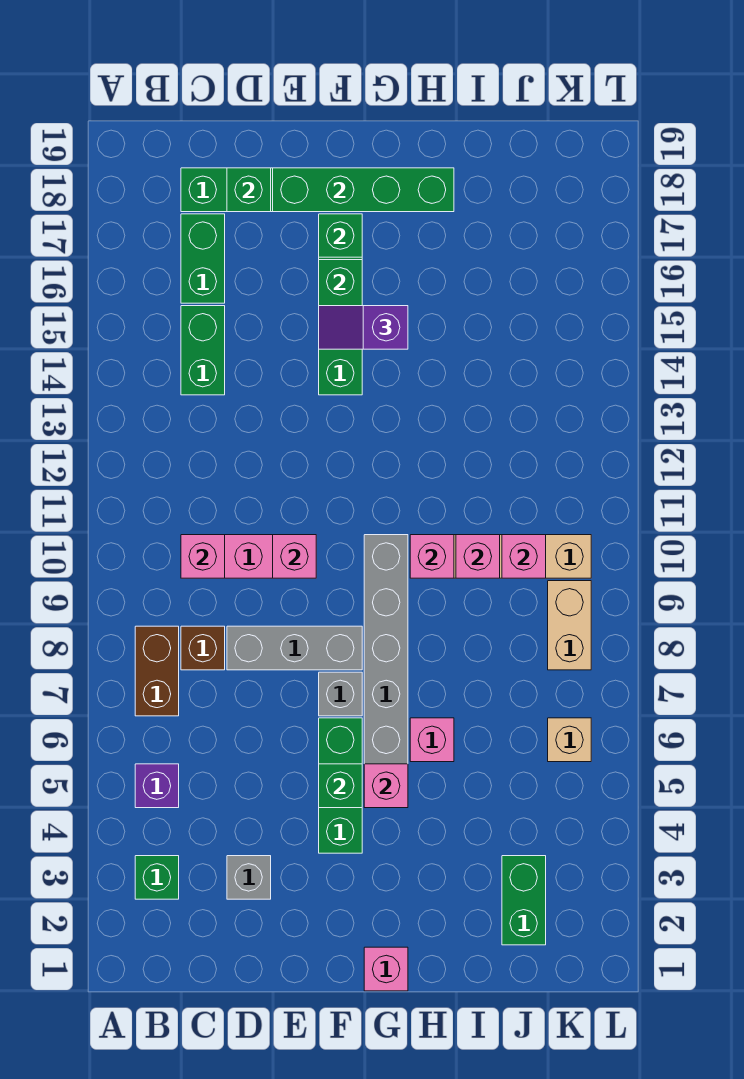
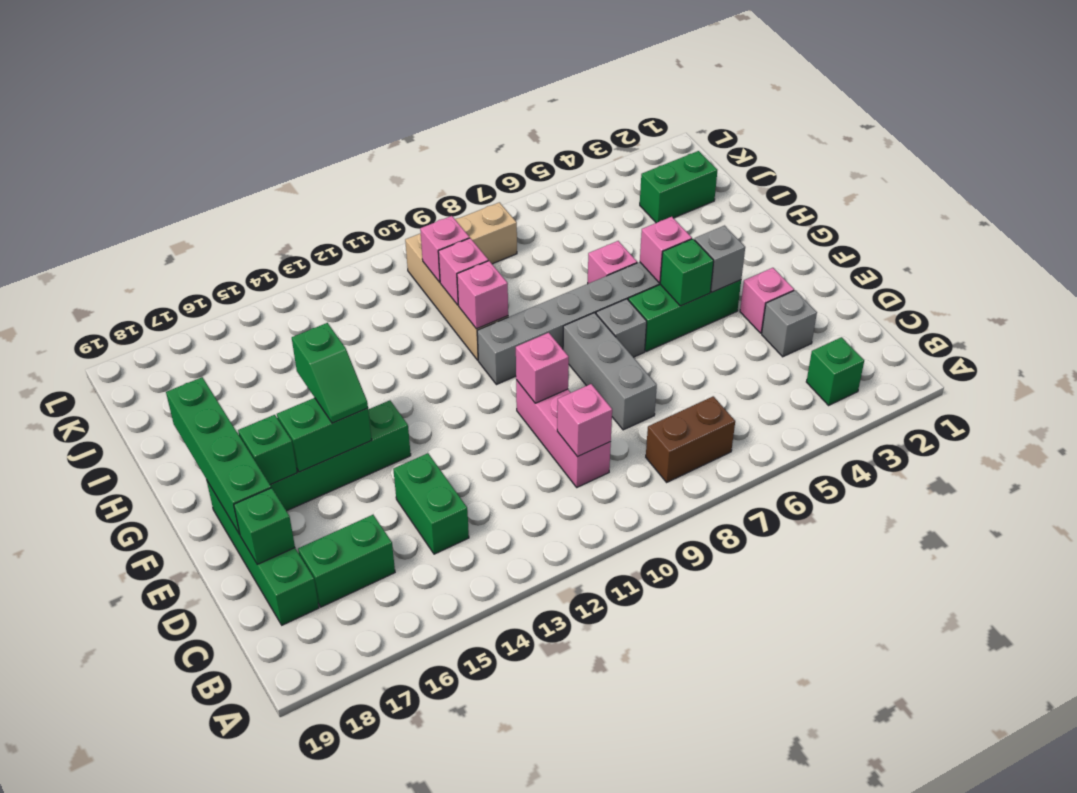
purple brick B5 level 1 -> none
brown brick C8 level 1 -> none
green brick C14:C15 level 1 -> green brick C14:D14 level 1
none -> grey brick F4 level 2
purple slope F15:G15 level 3 top G -> green slope F15:G15 level 3 top G
pink brick G1 level 1 -> pink brick E3 level 1
tan brick K6 level 1 -> none

